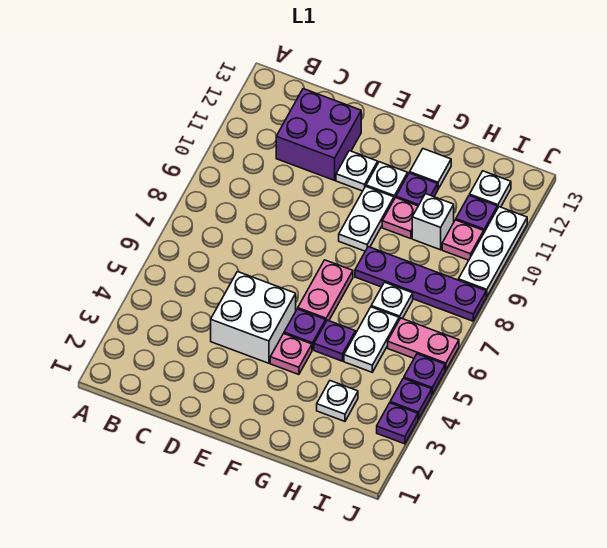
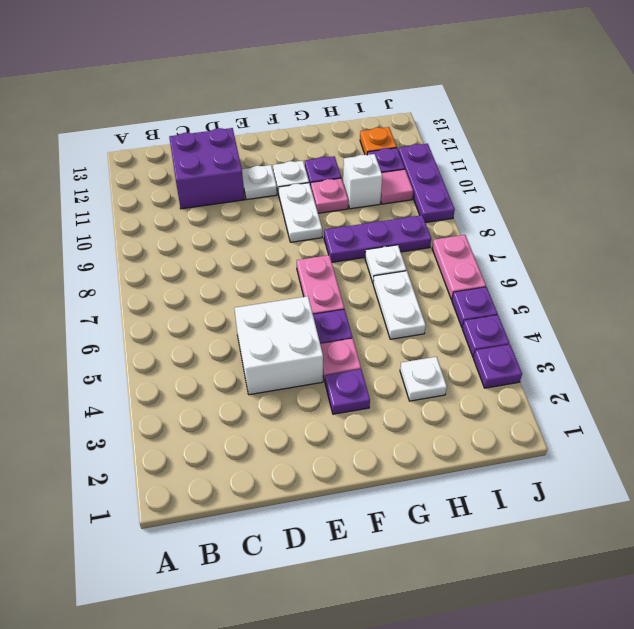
purple plate G5 level 1 -> purple plate F3 level 1
purple plate G8:J8 level 1 -> purple plate G8:I8 level 1
white tile G12 level 1 -> none
pink plate I6:J6 level 1 -> pink plate J6:J7 level 1
pink plate I10 level 1 -> pink tile I10 level 1
white plate I12 level 1 -> orange plate I12 level 1
white plate J9:J11 level 1 -> purple plate J9:J11 level 1

